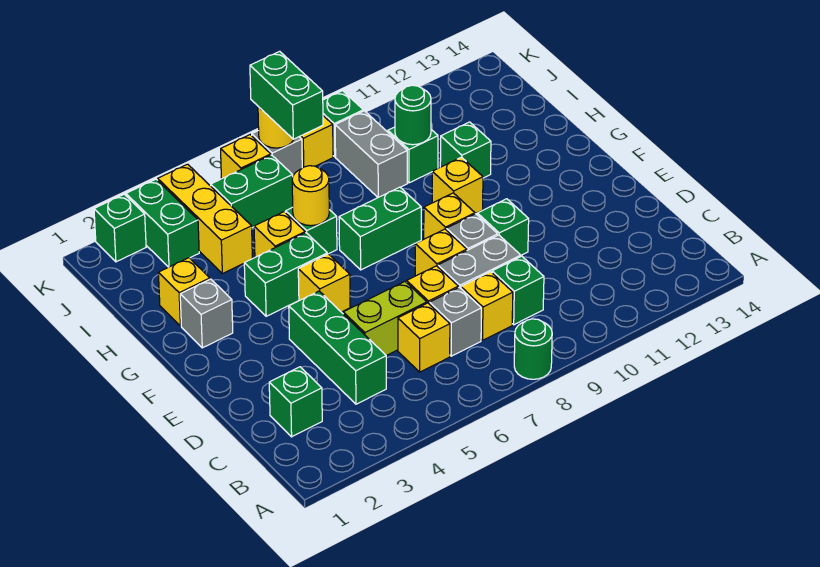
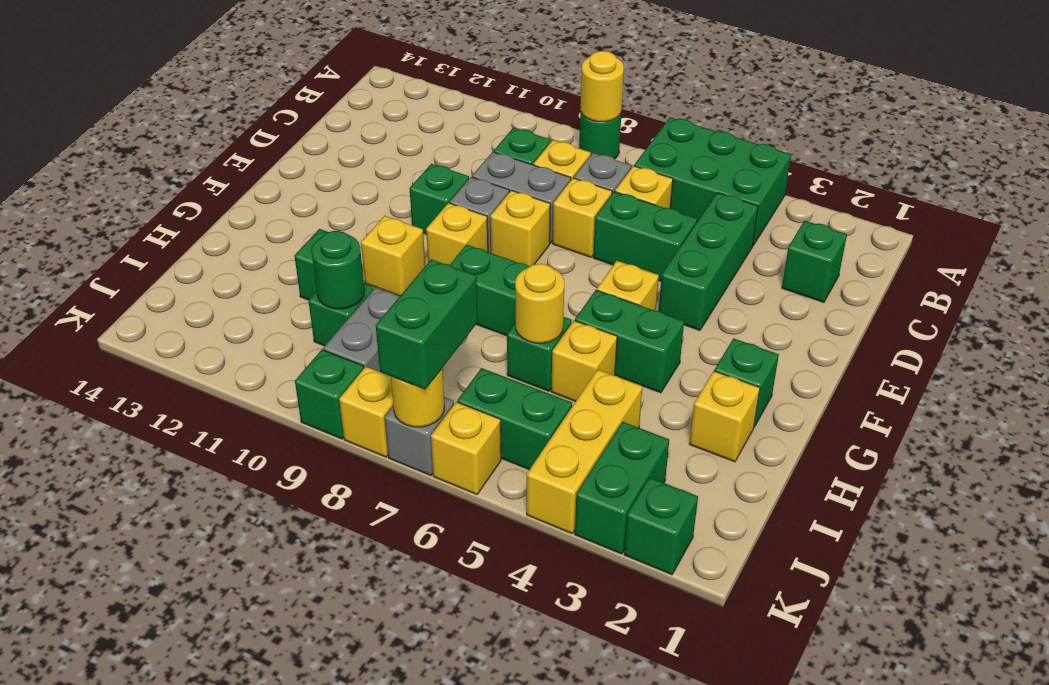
none -> green brick A4:B6 level 1
none -> yellow round brick A8 level 2
lime brick D5:D6 level 1 -> green brick D5:D6 level 1
grey brick G2 level 1 -> green brick G2 level 1

